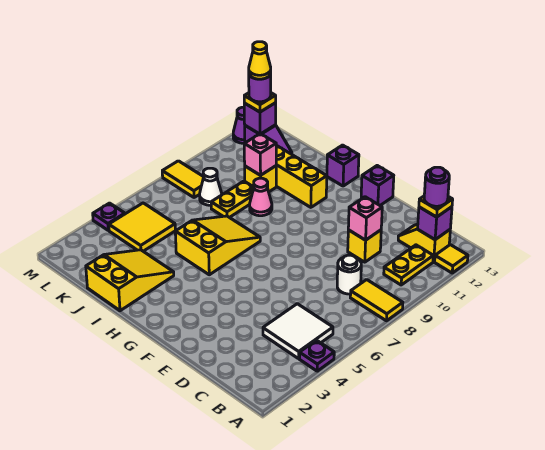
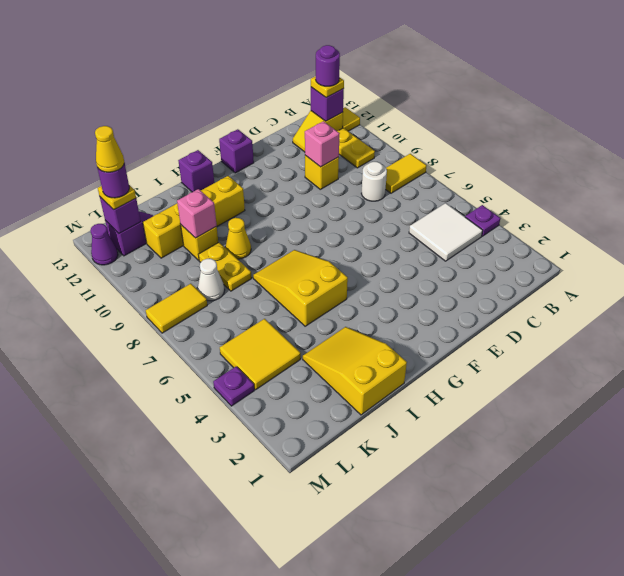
pink cone I9 level 1 -> yellow cone I9 level 1

